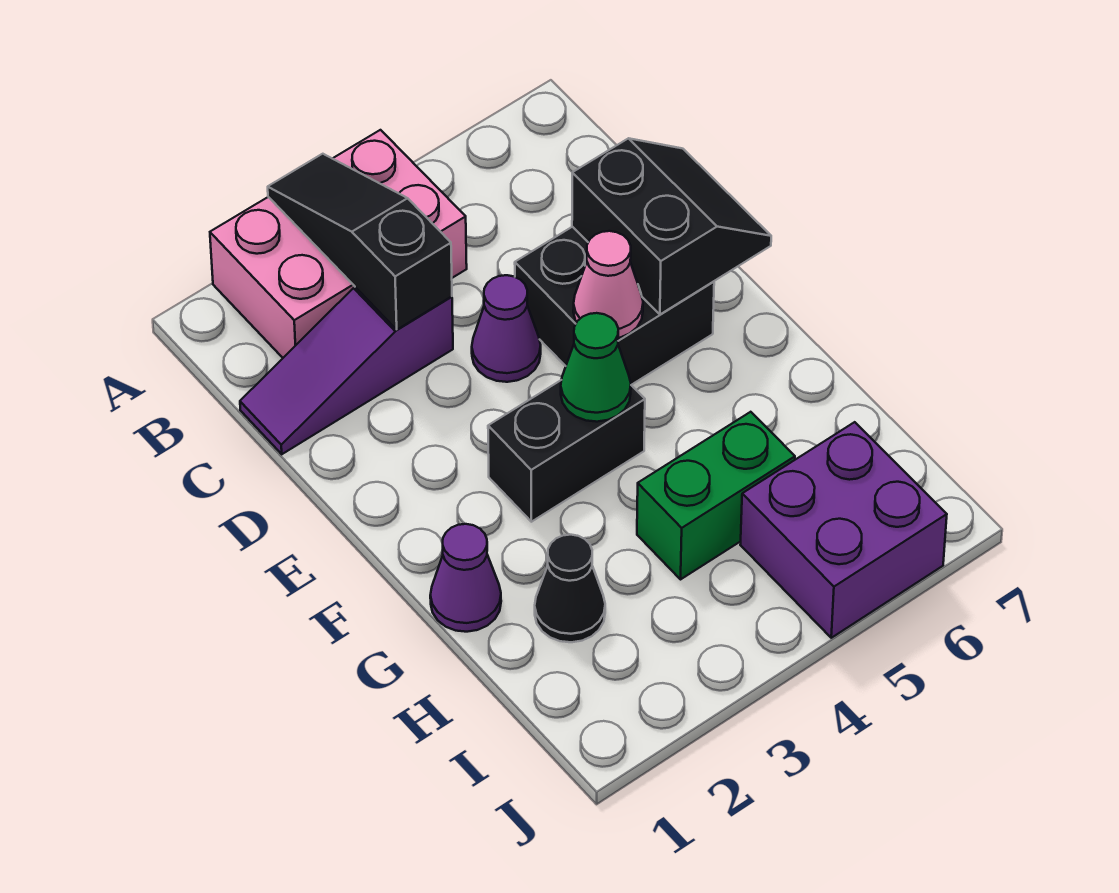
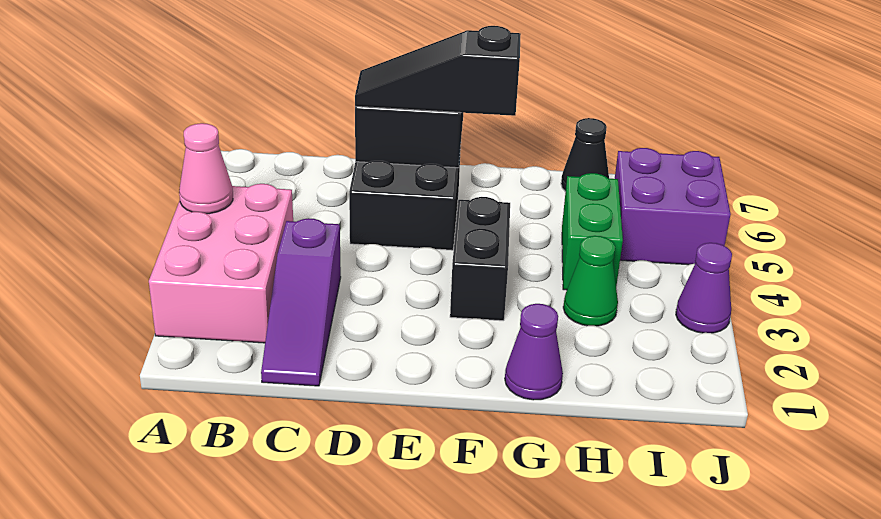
black slope A3:C3 level 2 top C -> black slope D6:F6 level 3 top F
purple cone D4 level 1 -> purple cone J3 level 1
pink cone E5 level 2 -> pink cone A4 level 2
green cone F4 level 2 -> green cone H3 level 1
black cone H2 level 1 -> black cone H7 level 1

